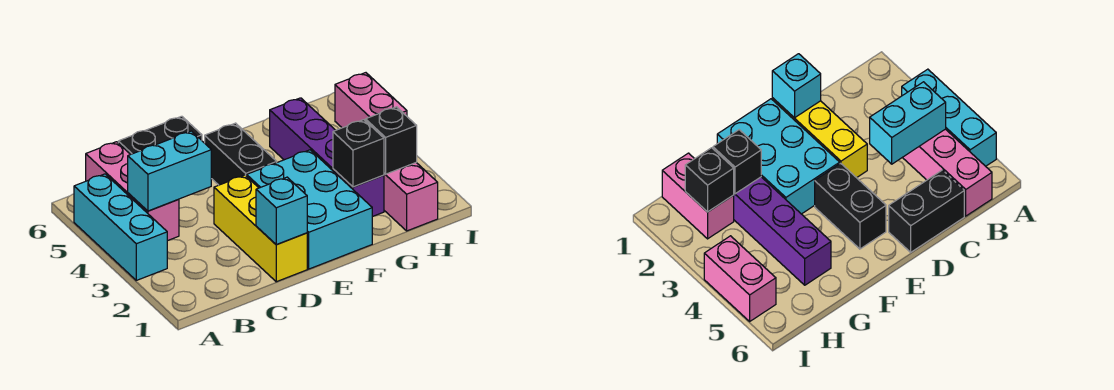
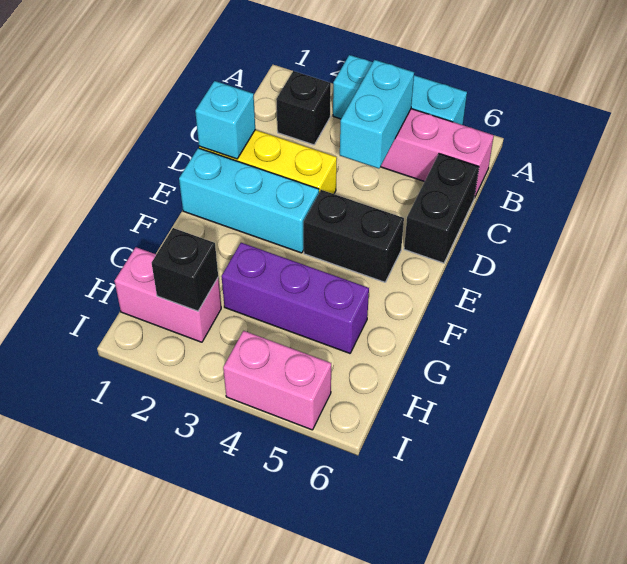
cyan brick E1:F3 level 1 -> cyan brick E1:E3 level 1
purple brick G2:G5 level 1 -> purple brick G3:G5 level 1
black brick G2 level 2 -> black brick B2 level 1

